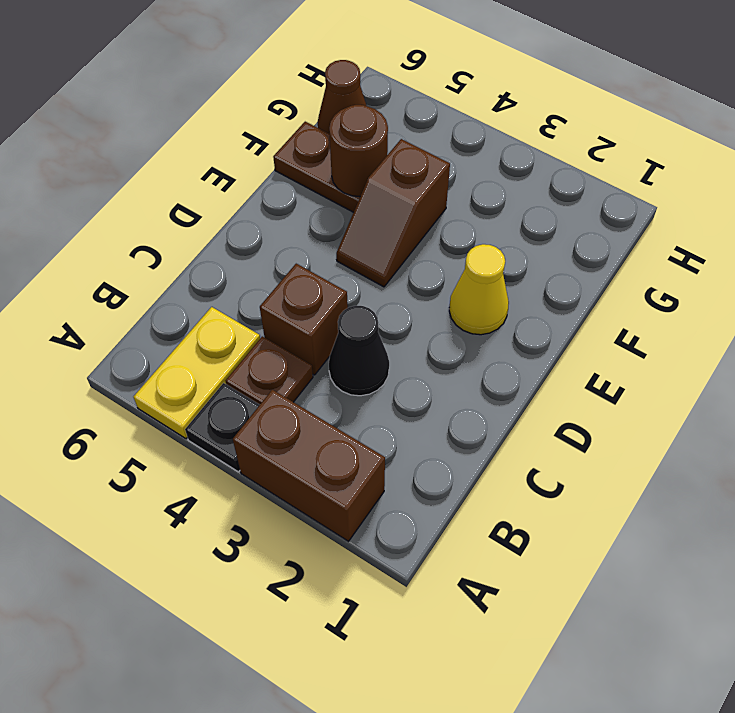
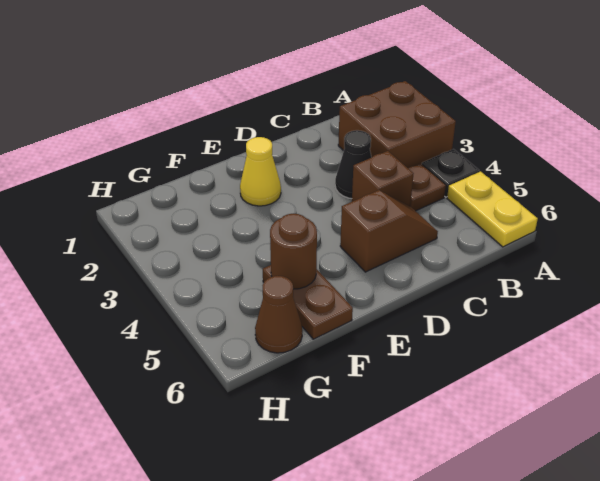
brown brick A2:A3 level 1 -> brown brick A2:B3 level 1
yellow plate A5:B5 level 1 -> yellow plate A5:A6 level 1
brown slope E4:F4 level 1 top F -> brown slope C5:D5 level 1 top D

